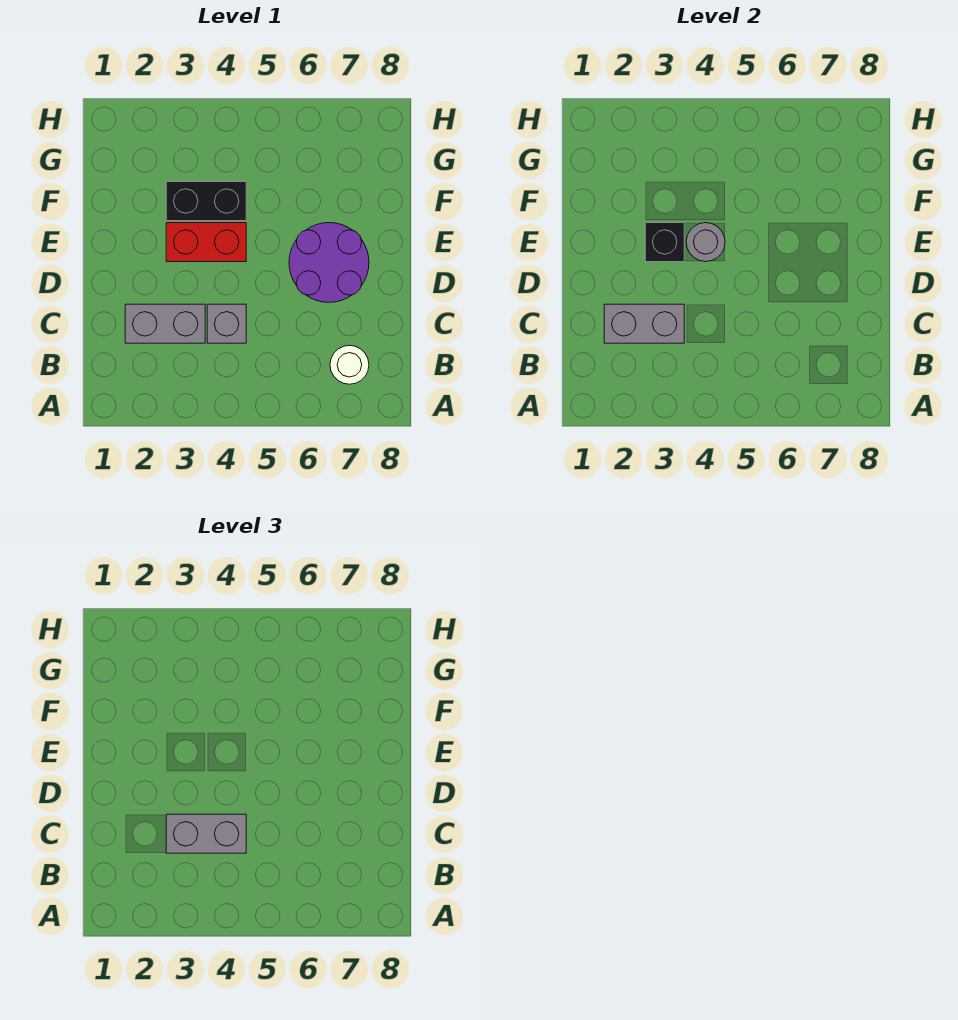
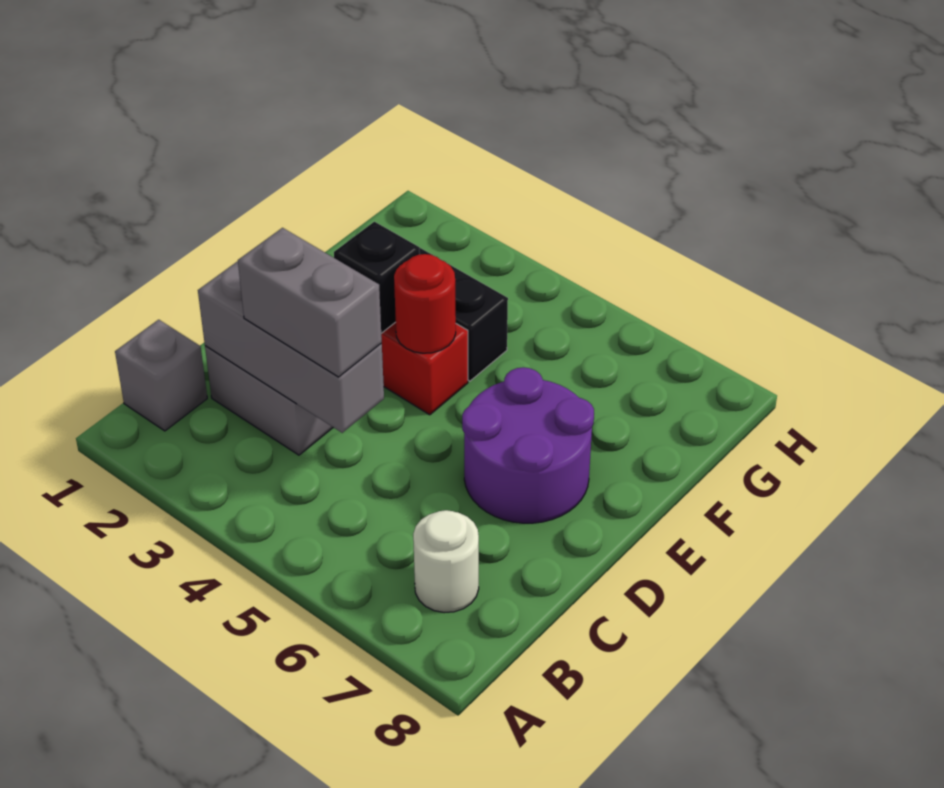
grey brick C2:C3 level 2 -> grey brick C2:C4 level 2
grey brick C4 level 1 -> grey brick B1 level 1
grey round brick E4 level 2 -> red round brick E4 level 2

